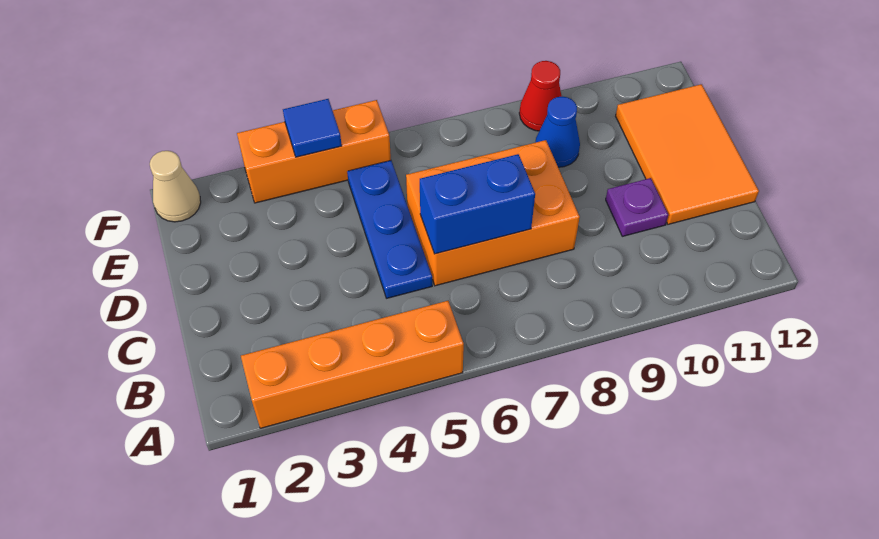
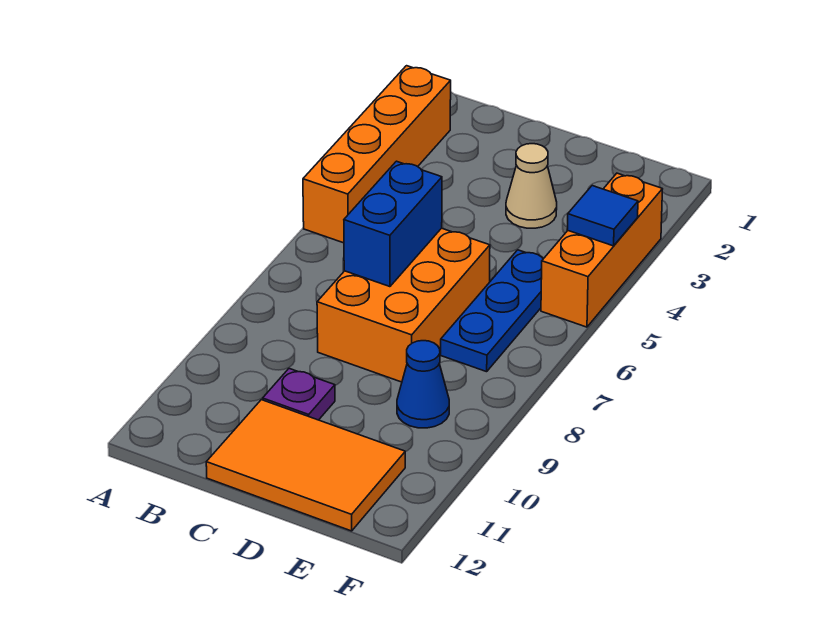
blue plate C5:E5 level 1 -> blue plate E5:E7 level 1
tan cone F1 level 1 -> tan cone D3 level 1
red cone F9 level 1 -> none

